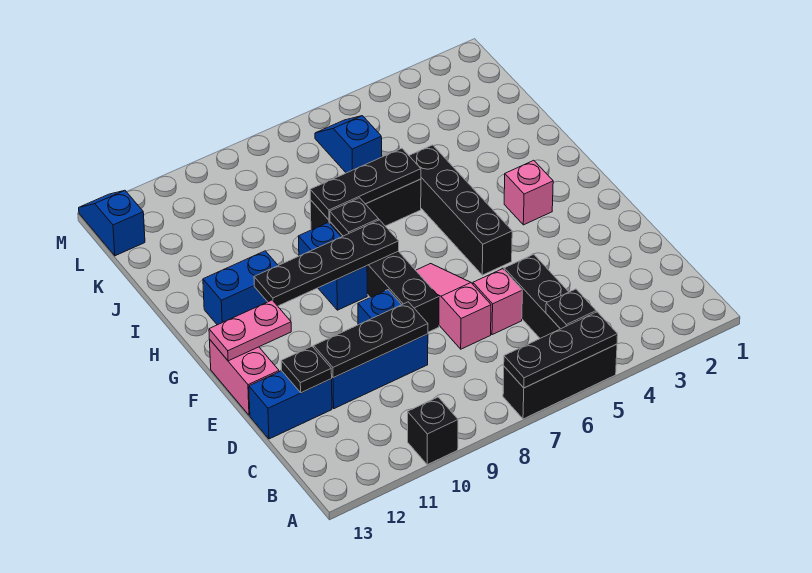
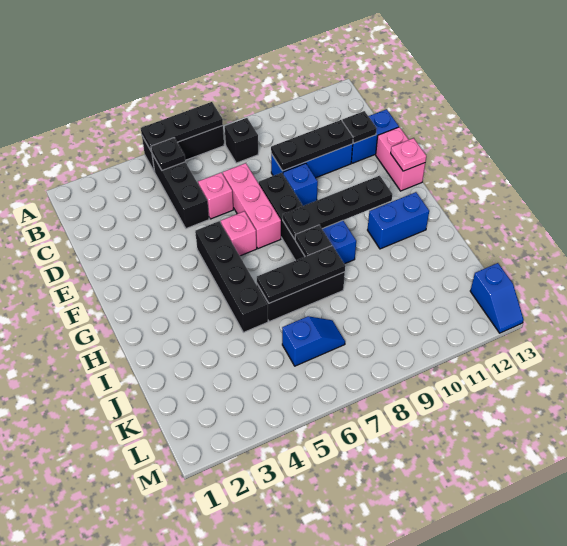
black brick A10 level 1 -> black brick B8 level 1
pink slope D7:F7 level 1 top D -> pink brick D7:F7 level 1
pink plate F12:F13 level 2 -> pink plate F13 level 2
pink brick G3 level 1 -> pink brick F6 level 1
blue slope K6:L6 level 1 top K -> blue slope K6:K7 level 1 top 6

